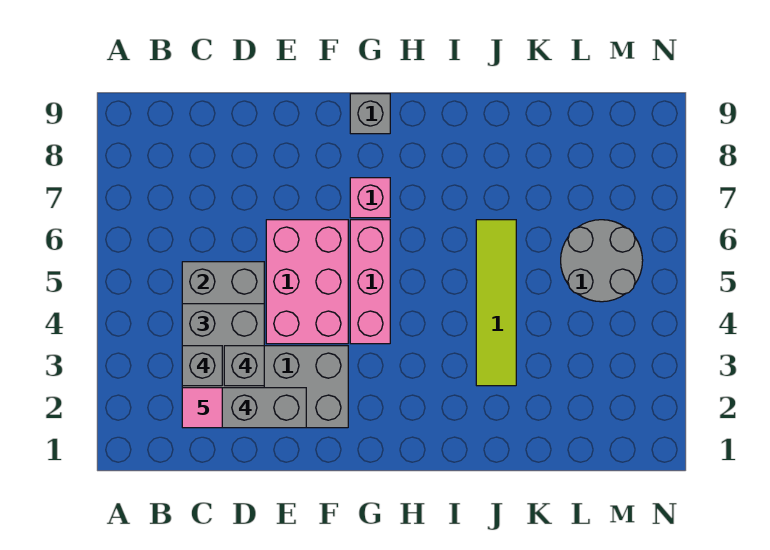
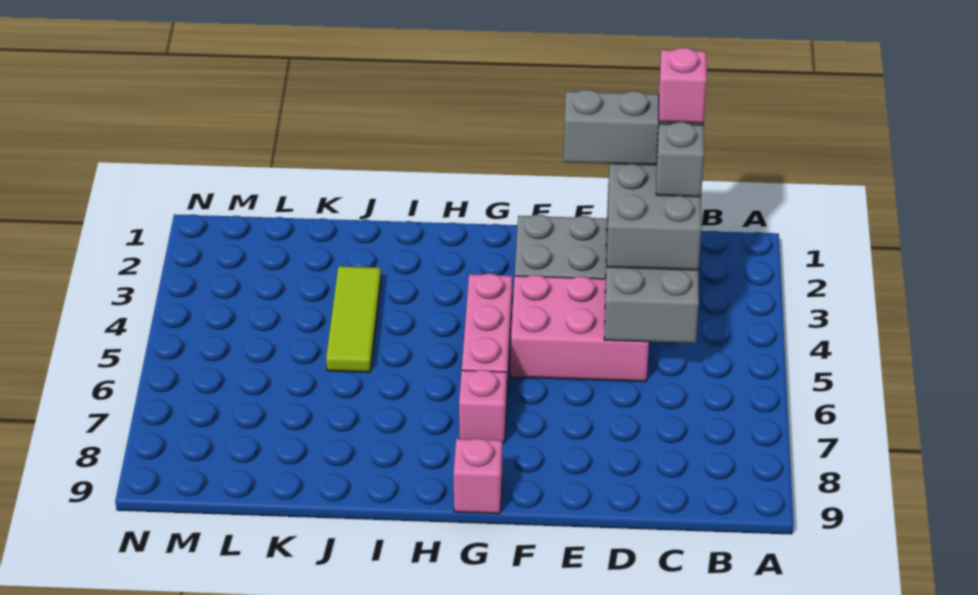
pink tile C2 level 5 -> pink brick C2 level 5
grey brick D3 level 4 -> none
pink brick E4:F6 level 1 -> pink brick D4:F5 level 1
grey brick G9 level 1 -> pink brick G9 level 1
lime tile J3:J6 level 1 -> lime tile J3:J5 level 1
grey round brick L5:M6 level 1 -> none

